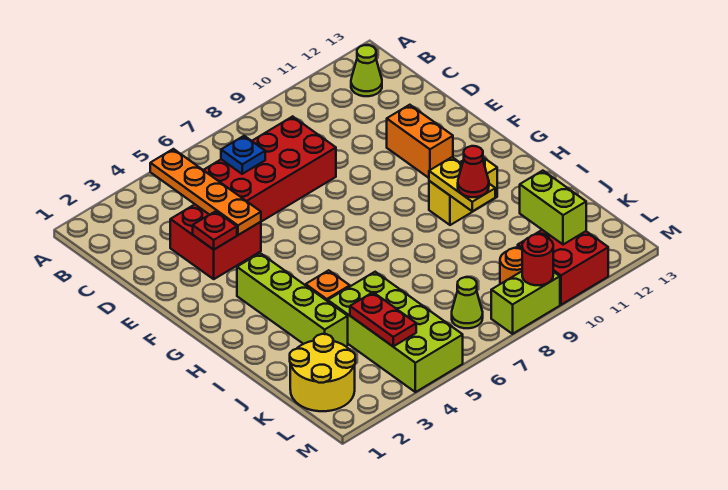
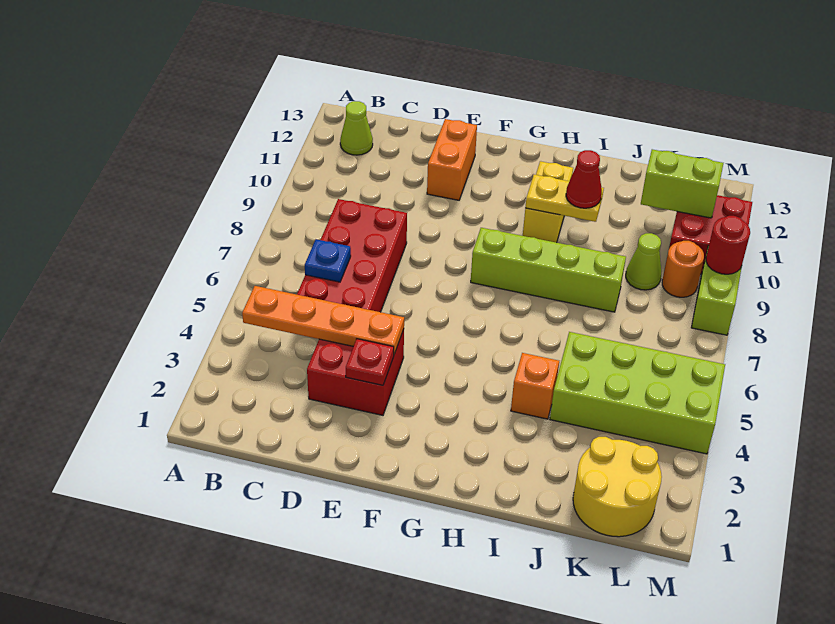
orange brick E11:F11 level 1 -> orange brick E11:E12 level 1
lime brick G3:J3 level 1 -> lime brick G8:J8 level 1
red plate K4:L4 level 2 -> none
lime cone L7 level 1 -> lime cone K9 level 1

